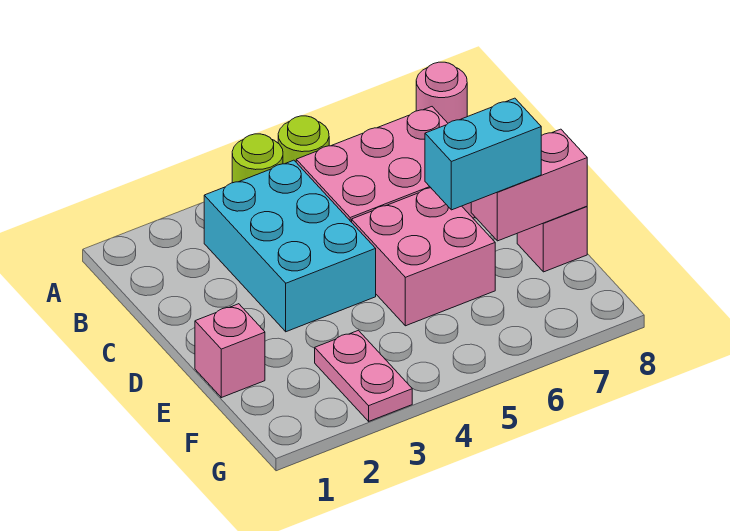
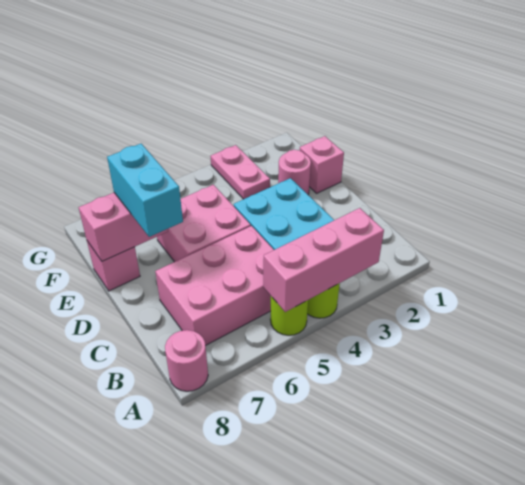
none -> pink brick A3:A5 level 2
none -> pink round brick E2 level 1
cyan brick E6:E7 level 3 -> cyan brick D7:E7 level 3

